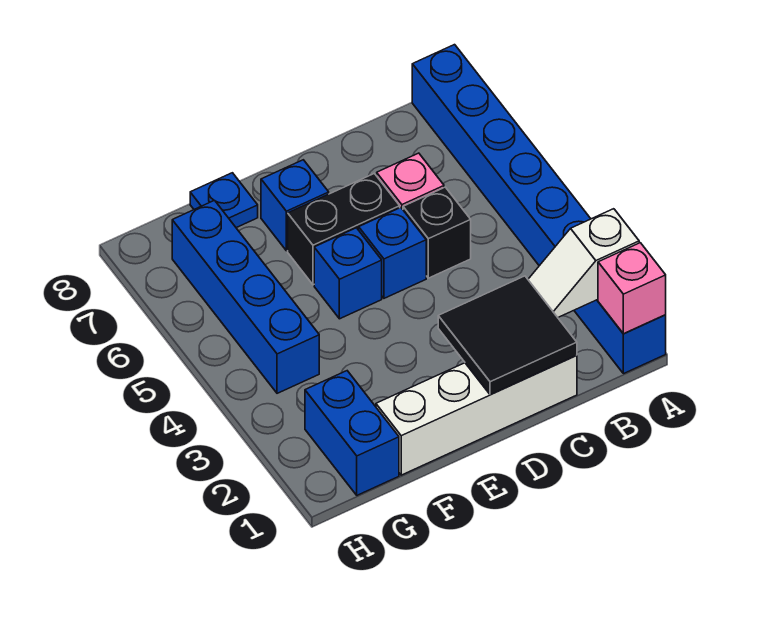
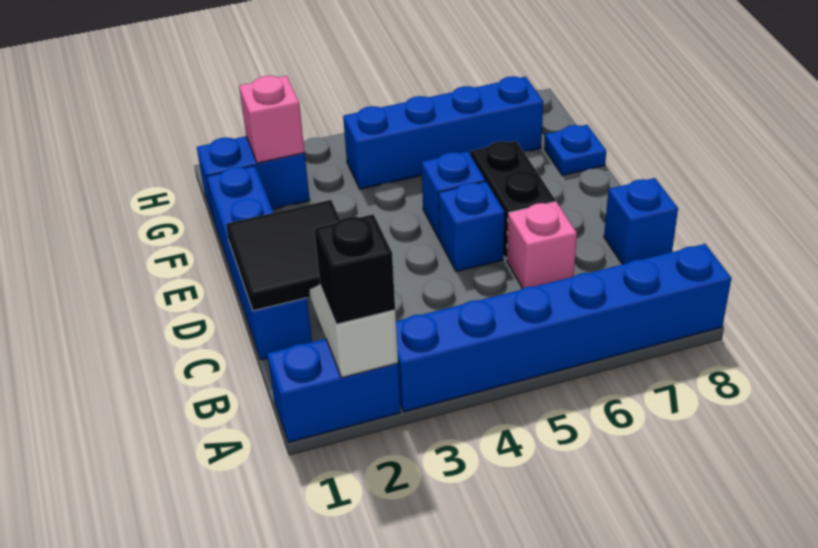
pink brick A1 level 2 -> pink brick G2 level 2
white brick C1:F1 level 1 -> blue brick C1:F1 level 1
black brick C5 level 1 -> black brick A2 level 3
blue brick E7 level 1 -> blue brick C8 level 1

